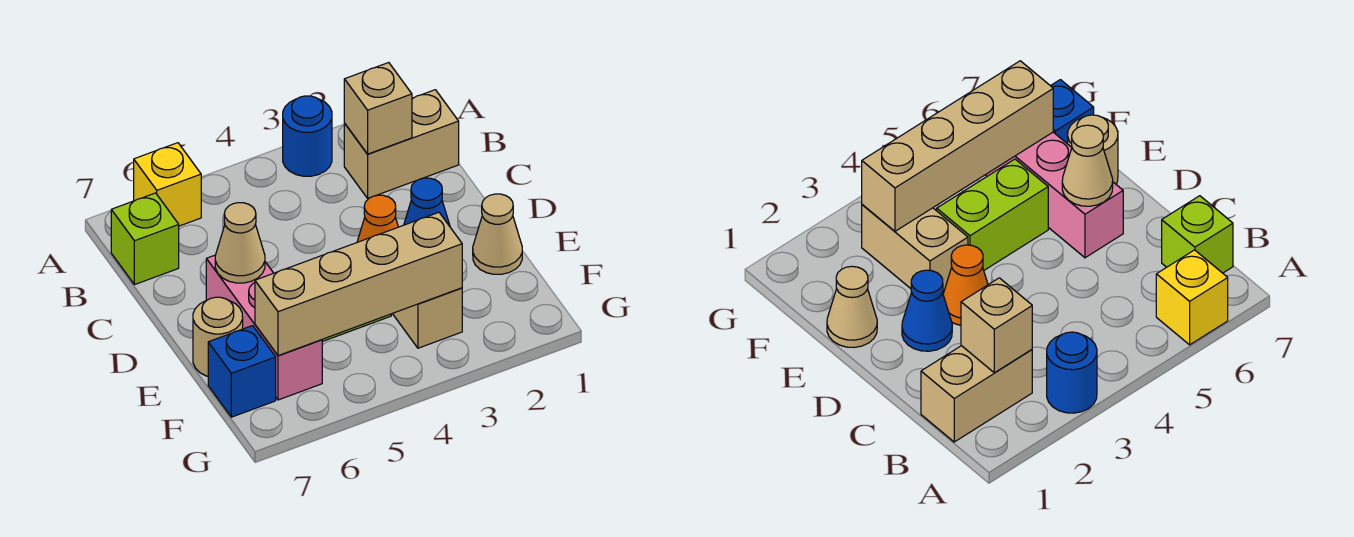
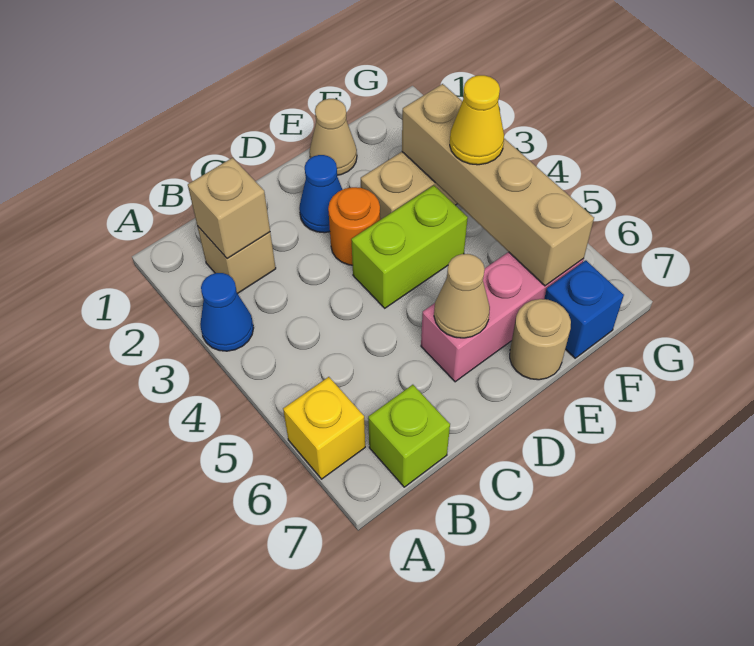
blue round brick A3 level 1 -> blue cone A3 level 1
tan brick B1:B2 level 1 -> tan brick B2 level 1
orange cone D3 level 1 -> orange round brick D3 level 1
lime brick E4:E5 level 1 -> lime brick D4:E4 level 1
none -> yellow cone F4 level 3

